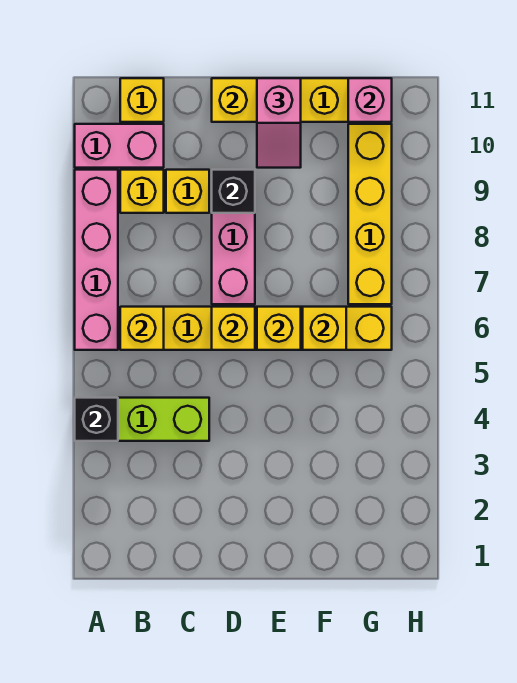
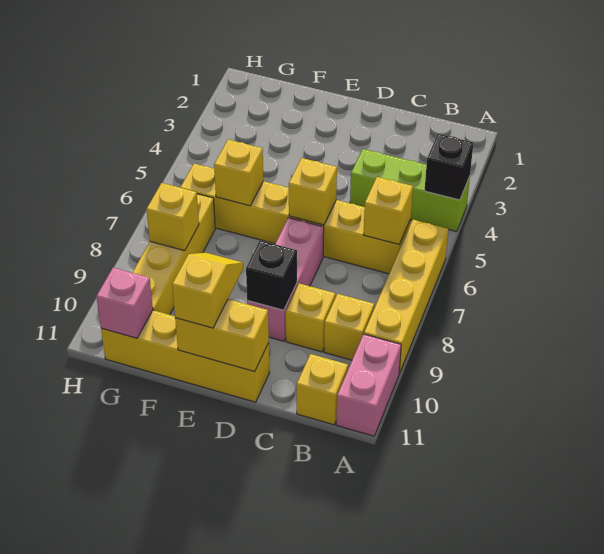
pink brick A6:A9 level 1 -> yellow brick A6:A9 level 1
pink brick A10:B10 level 1 -> pink brick A10:A11 level 1
yellow brick E6 level 2 -> yellow brick G8 level 2
pink slope E10:E11 level 3 top 11 -> yellow slope E10:E11 level 3 top 11

